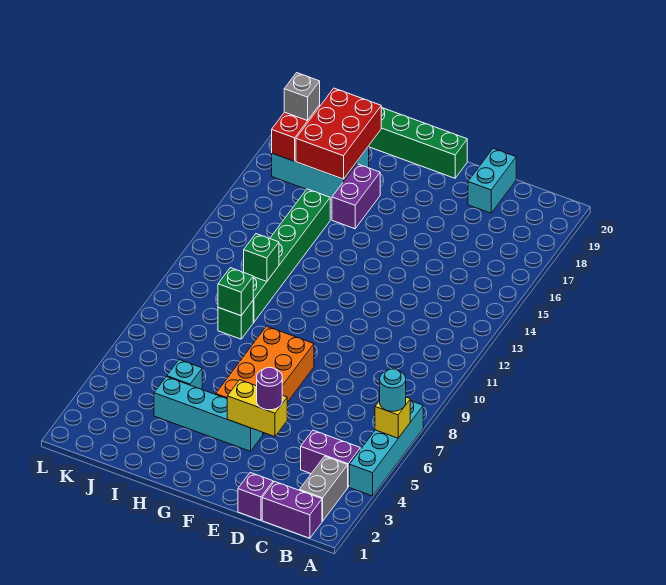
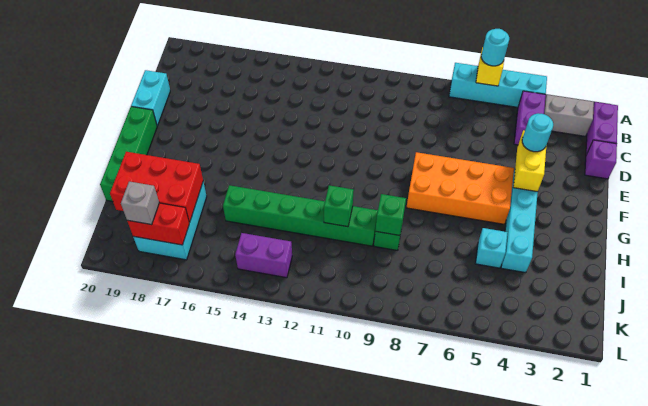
cyan brick D19:D20 level 1 -> cyan brick D20:E20 level 1
purple round brick E4 level 3 -> cyan round brick E4 level 3
purple brick H16:H17 level 1 -> purple brick K13:K14 level 1

